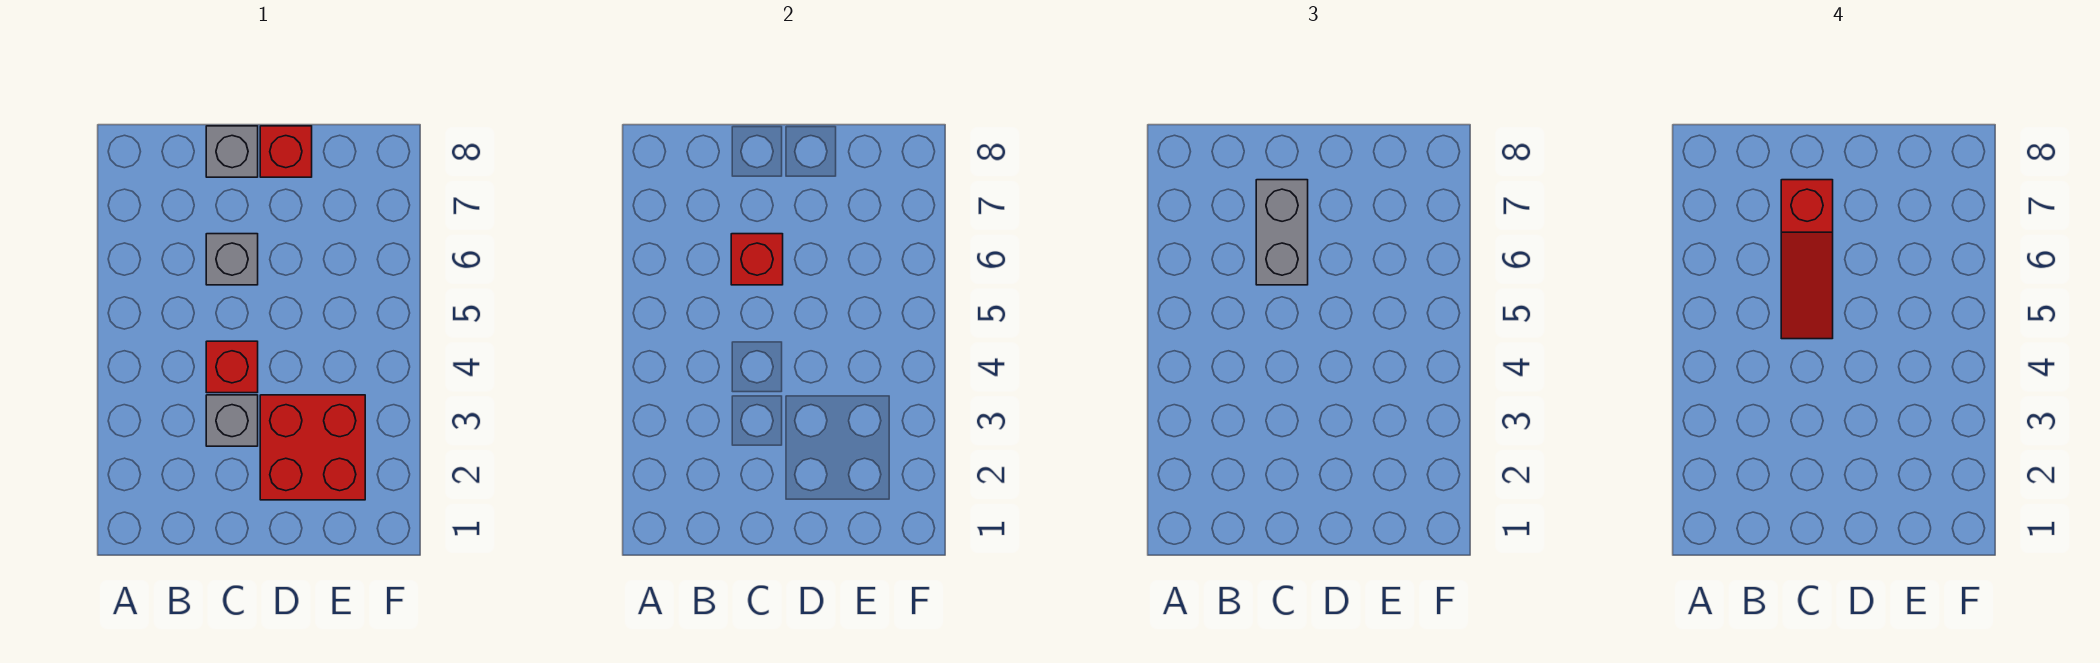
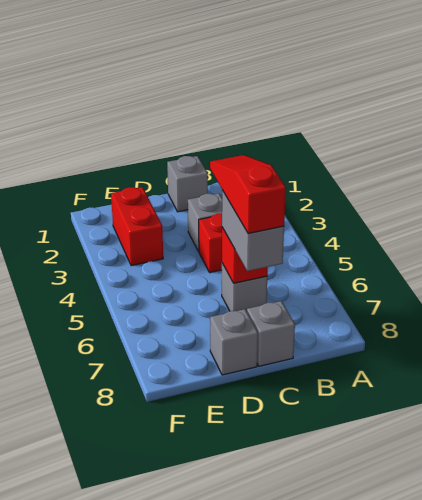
none -> grey brick C1 level 1
red brick D2:E3 level 1 -> red brick E2:E3 level 1
red brick D8 level 1 -> grey brick D8 level 1

